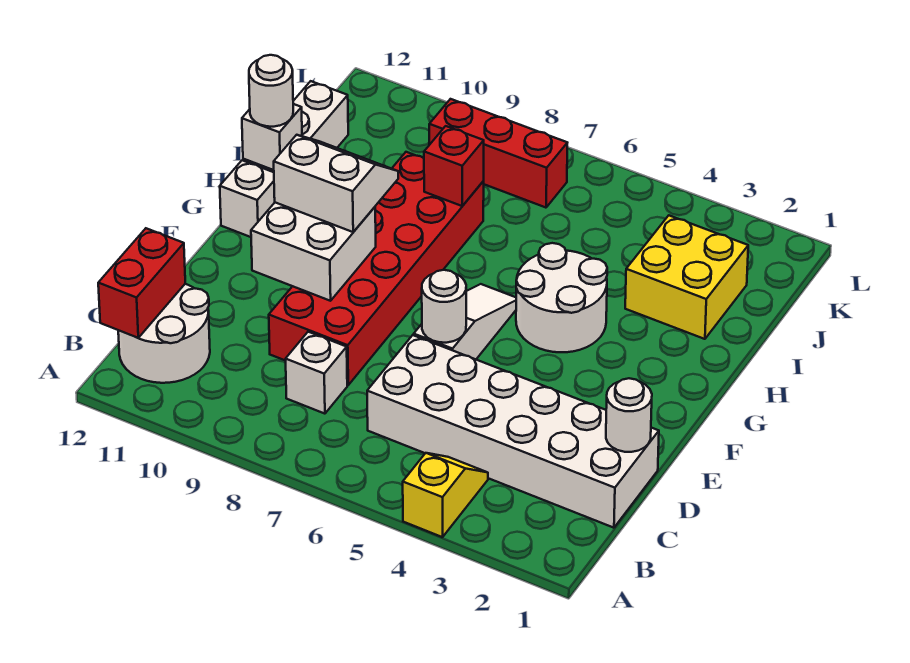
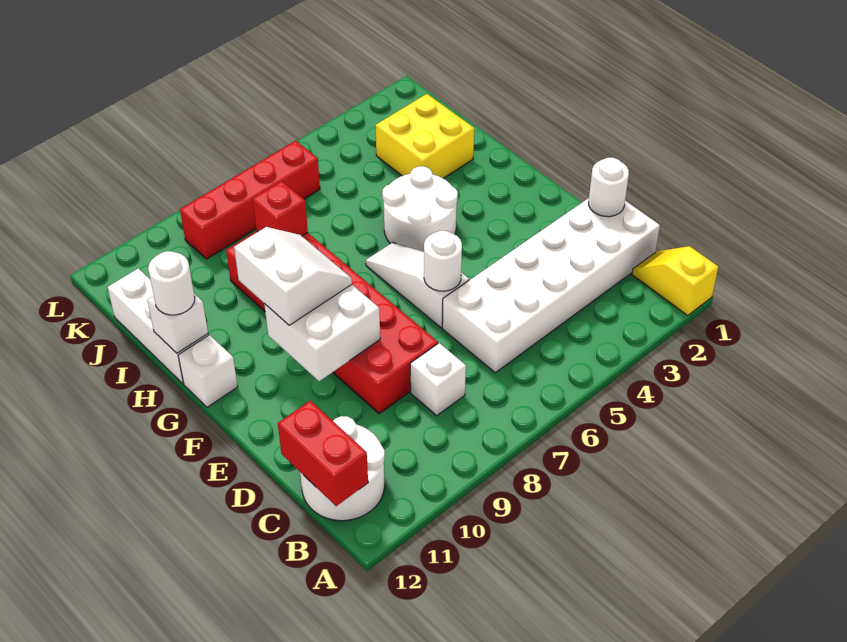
yellow slope A4:B4 level 1 top A -> yellow slope A1:B1 level 1 top A
white slope F9:G10 level 3 top F -> white slope F9:G10 level 3 top 10
red brick K7:K9 level 1 -> red brick K6:K9 level 1

